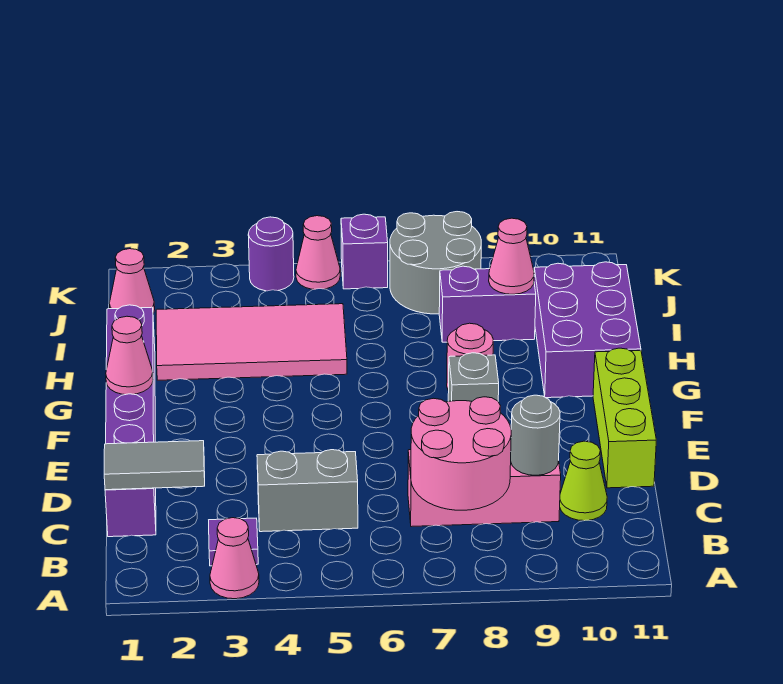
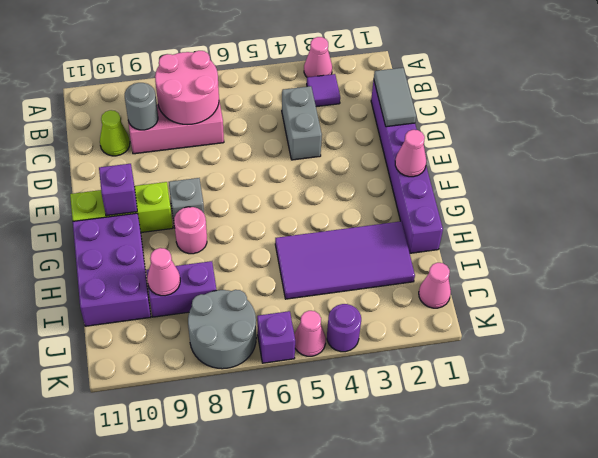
grey tile C1:C2 level 2 -> grey tile C1:D1 level 2
grey brick C4:C5 level 1 -> grey brick C4:D4 level 1
lime brick D11:F11 level 1 -> lime brick F9:F11 level 1
none -> purple brick F10 level 2
pink tile H2:I5 level 1 -> purple tile H2:I5 level 1

